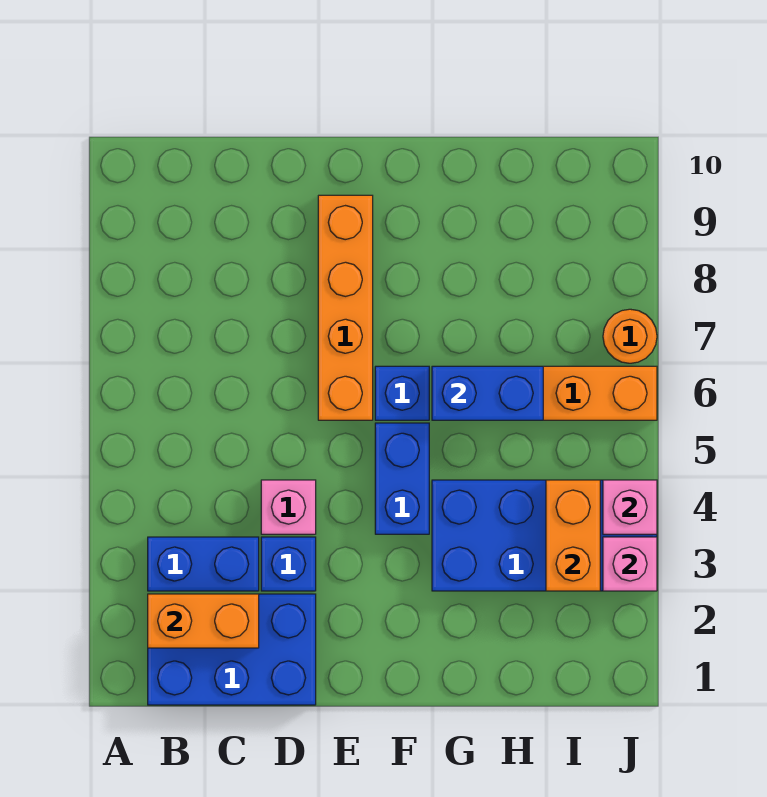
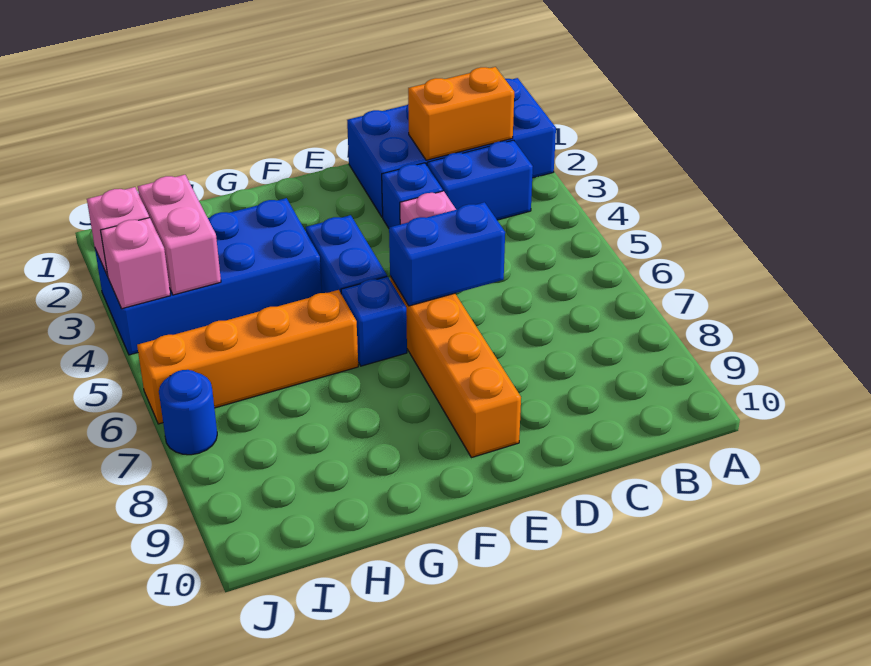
blue brick B1:D2 level 1 -> blue brick A1:D2 level 1
blue brick G6:H6 level 2 -> blue brick D6:E6 level 2
orange brick I3:I4 level 2 -> pink brick I3:I4 level 2
orange round brick J7 level 1 -> blue round brick J7 level 1

